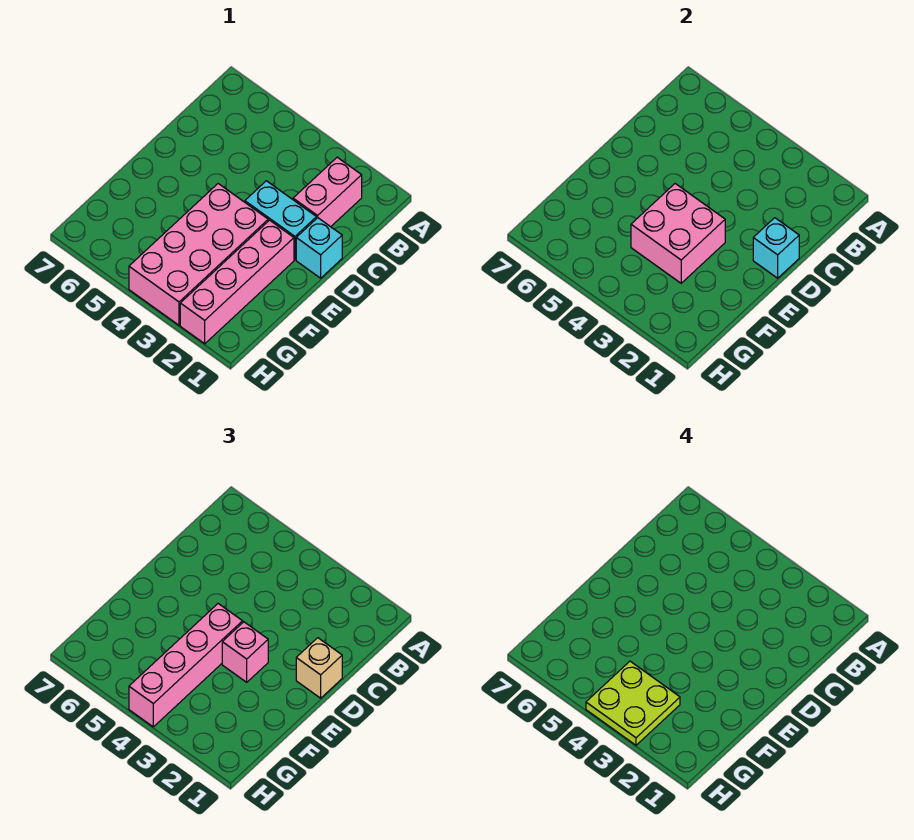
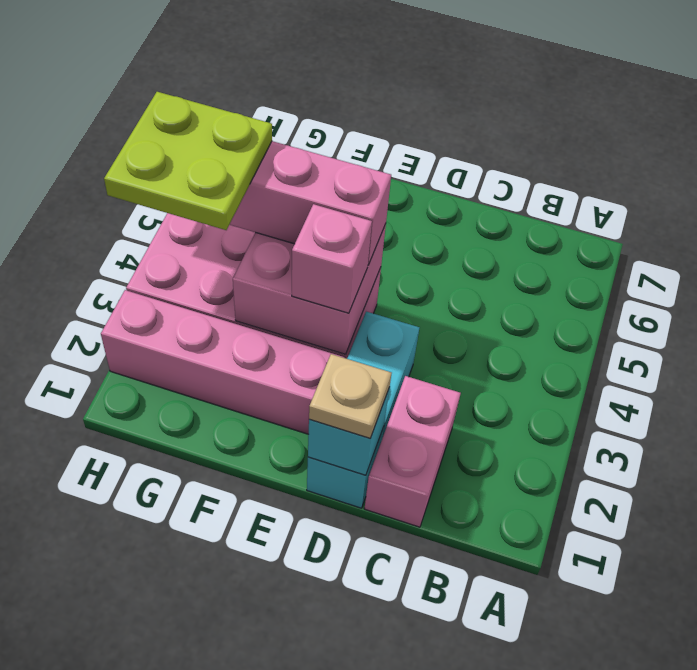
pink brick B2:C2 level 1 -> pink brick C1:C2 level 1
tan brick D1 level 3 -> tan plate D1 level 3

